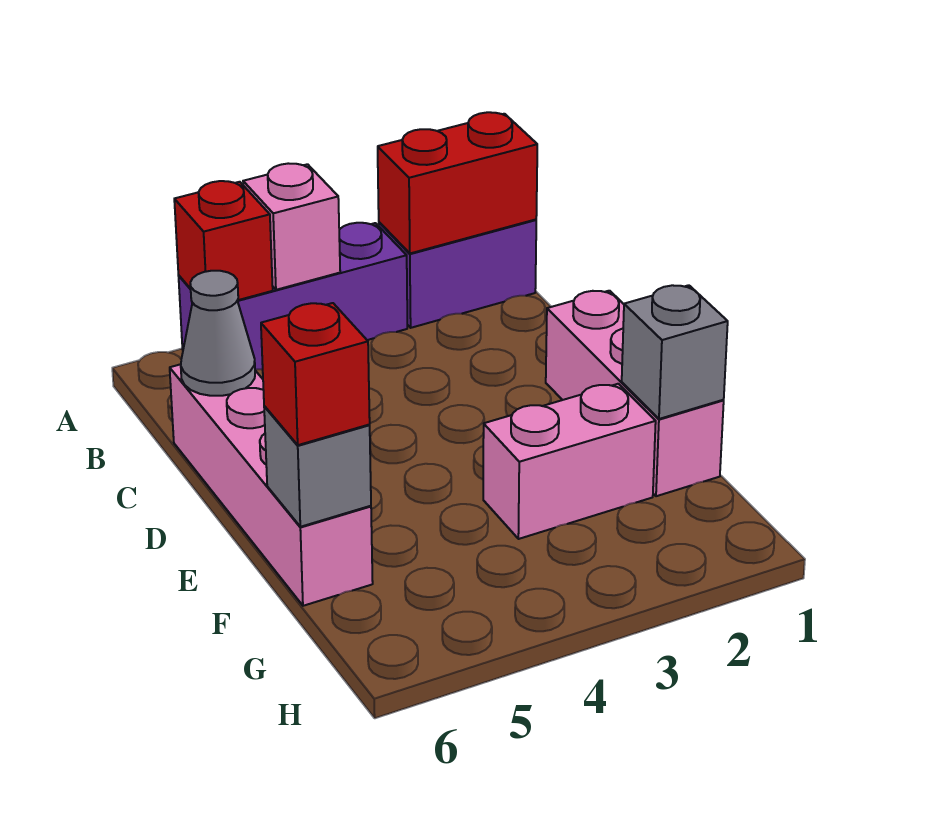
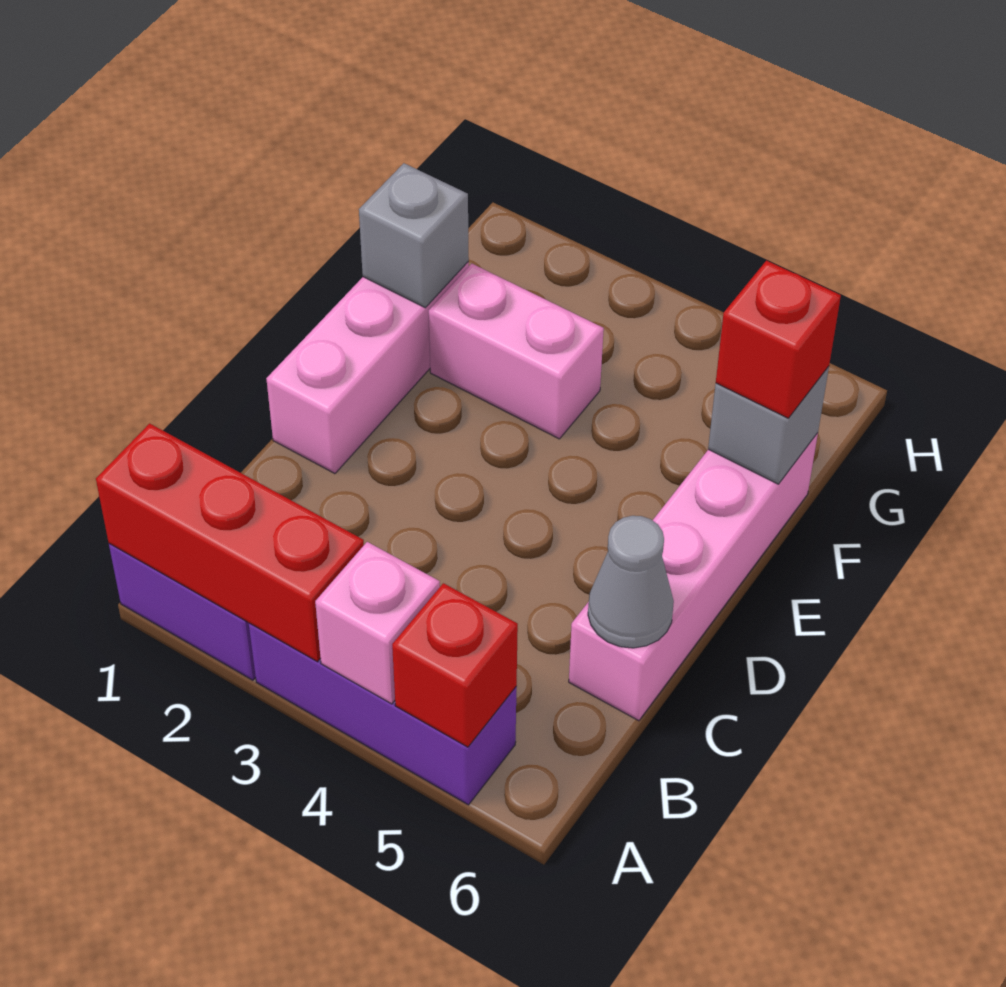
red brick A1:A2 level 2 -> red brick A1:A3 level 2

